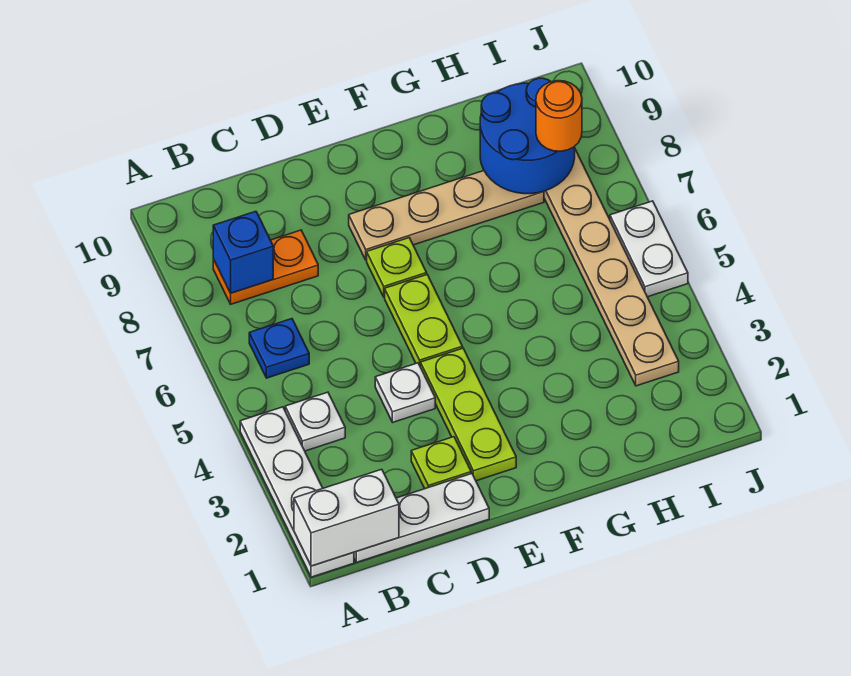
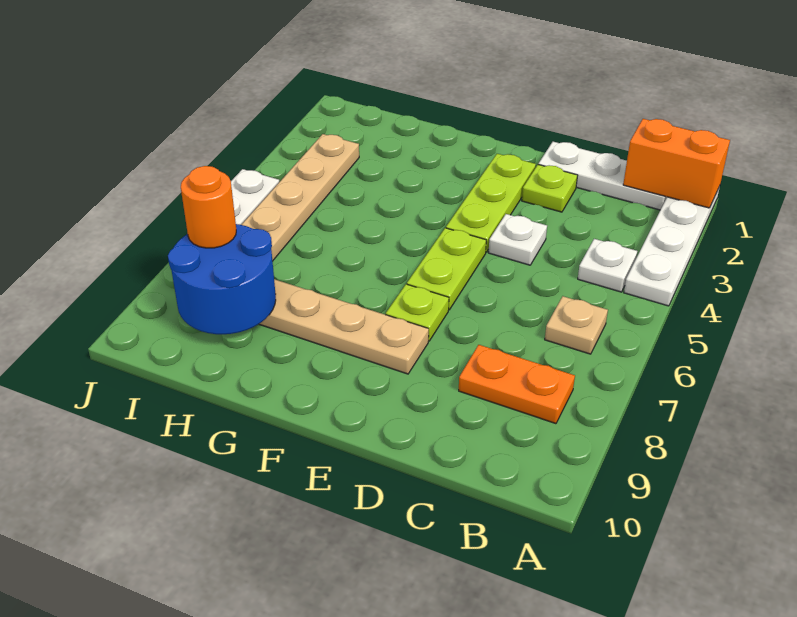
white brick A1:B1 level 2 -> orange brick A1:B1 level 2
blue plate B6 level 1 -> tan plate B6 level 1
blue brick B8 level 2 -> none

